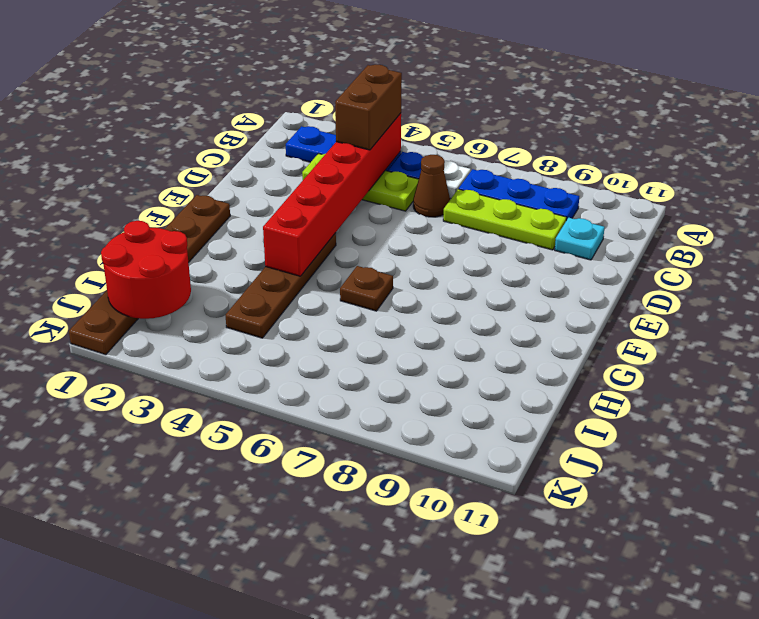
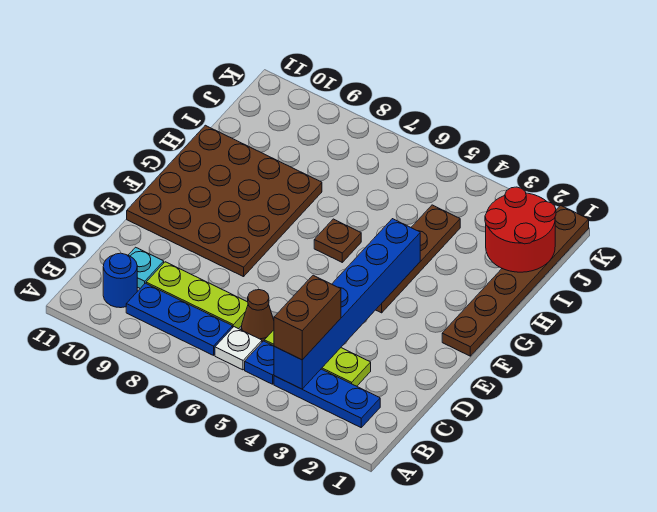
red brick B4:G4 level 2 -> blue brick B4:G4 level 2
none -> blue round brick B10 level 1
none -> brown plate E8:H11 level 1

